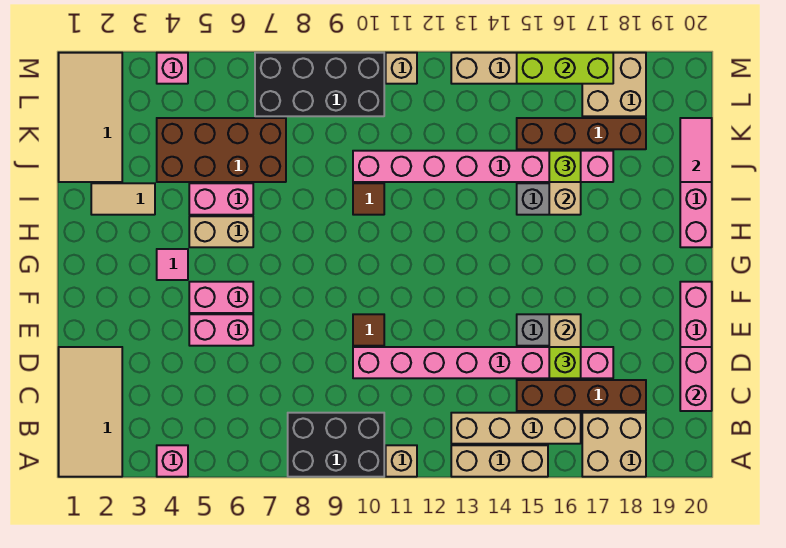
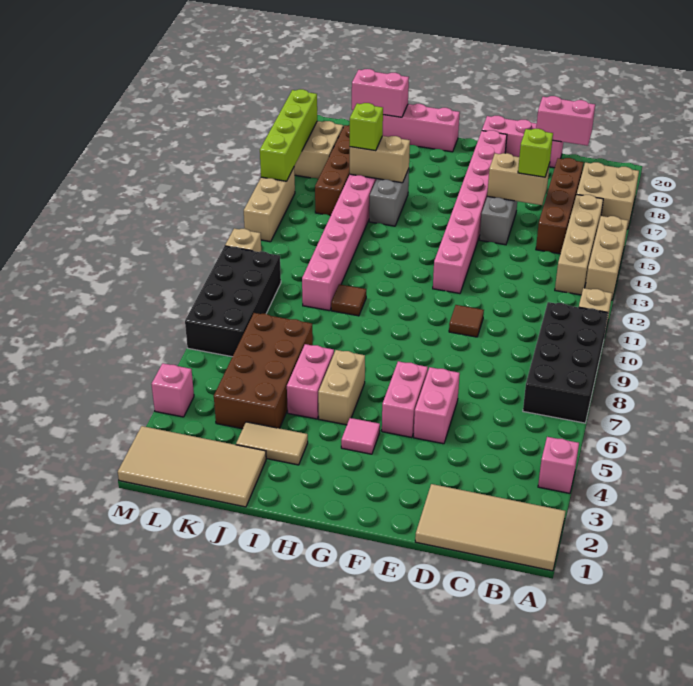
black brick A8:B10 level 1 -> black brick A7:B10 level 1
pink brick D10:D17 level 1 -> pink brick F12:F19 level 1
tan tile I2:I3 level 1 -> tan tile I3:J3 level 1
pink tile J20:K20 level 2 -> pink brick J20:K20 level 2
lime brick M15:M17 level 2 -> lime brick M15:M18 level 2

